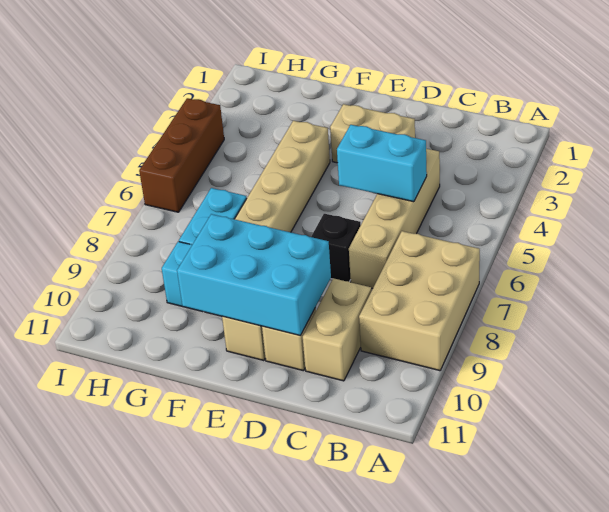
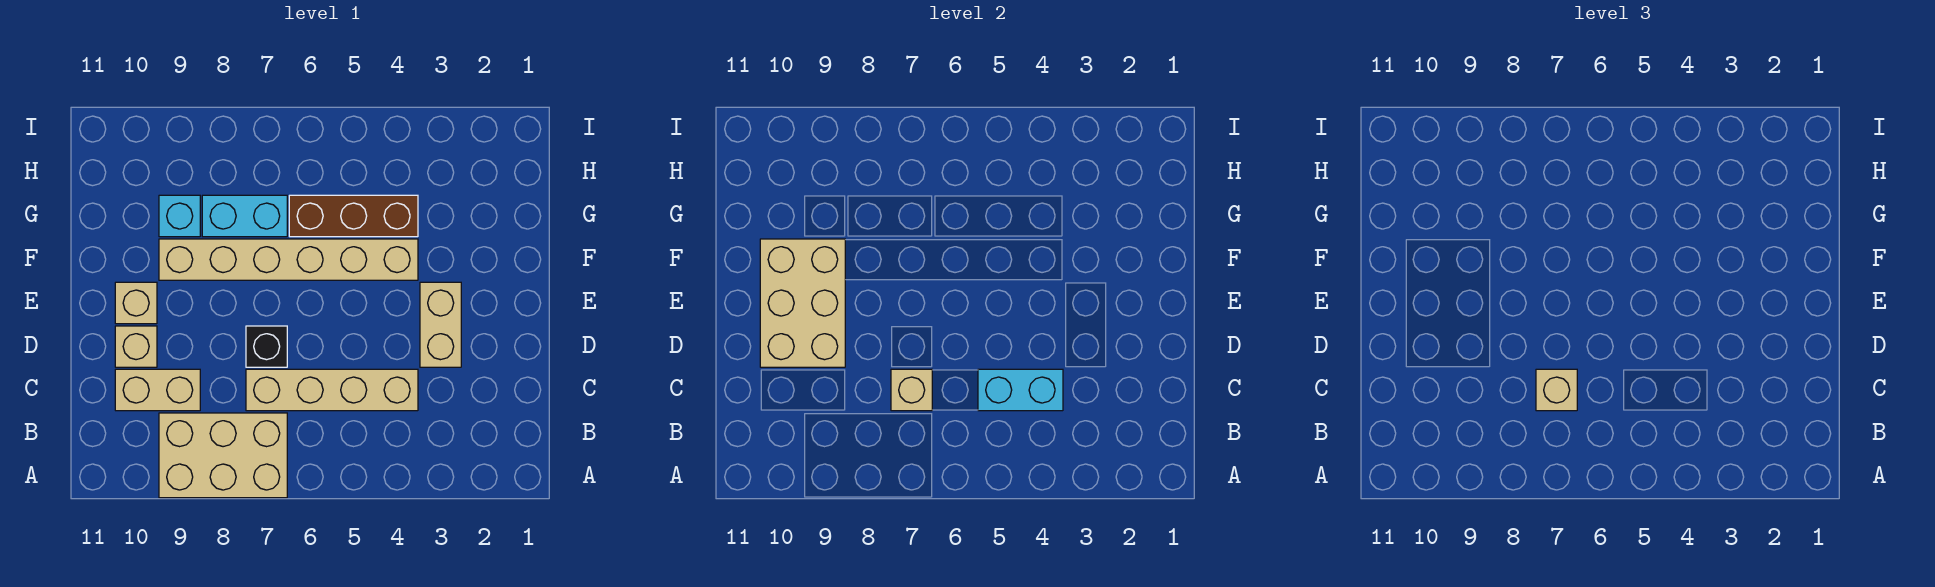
cyan brick C5:D5 level 2 -> cyan brick C4:C5 level 2
none -> tan brick C7 level 2
none -> tan brick C7 level 3
cyan brick D9:F10 level 2 -> tan brick D9:F10 level 2
brown brick I4:I6 level 1 -> brown brick G4:G6 level 1

